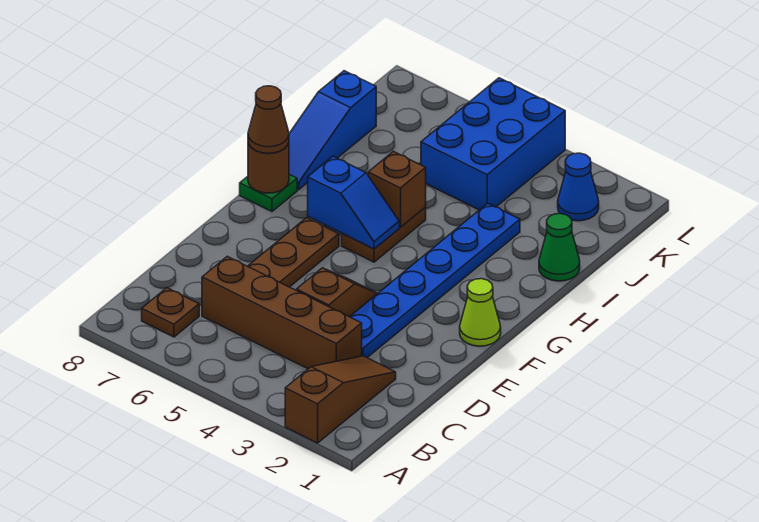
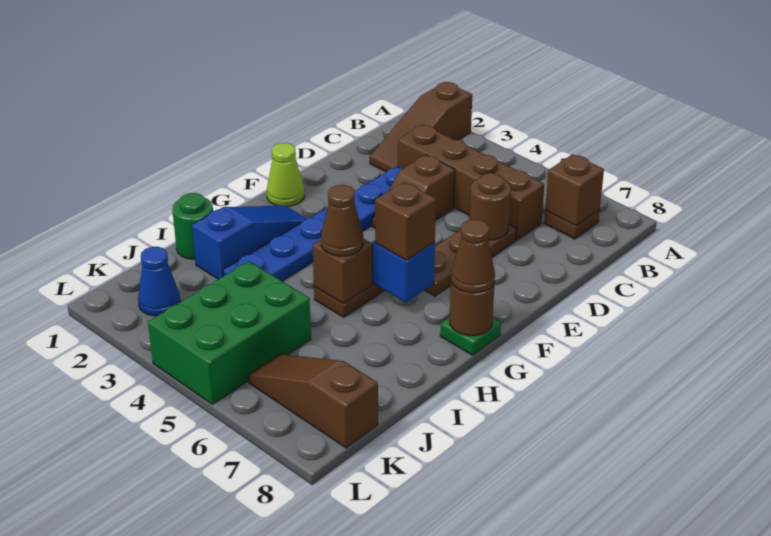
none -> brown brick B7 level 2
none -> brown round brick D6 level 2
none -> brown brick G6 level 3
none -> brown cone H5 level 3
blue slope H8:J8 level 1 top J -> blue slope G2:I2 level 1 top I
green cone I1 level 1 -> green round brick I1 level 1
blue brick J4:L5 level 1 -> green brick J4:L5 level 1
none -> brown slope K6:K8 level 1 top 8

